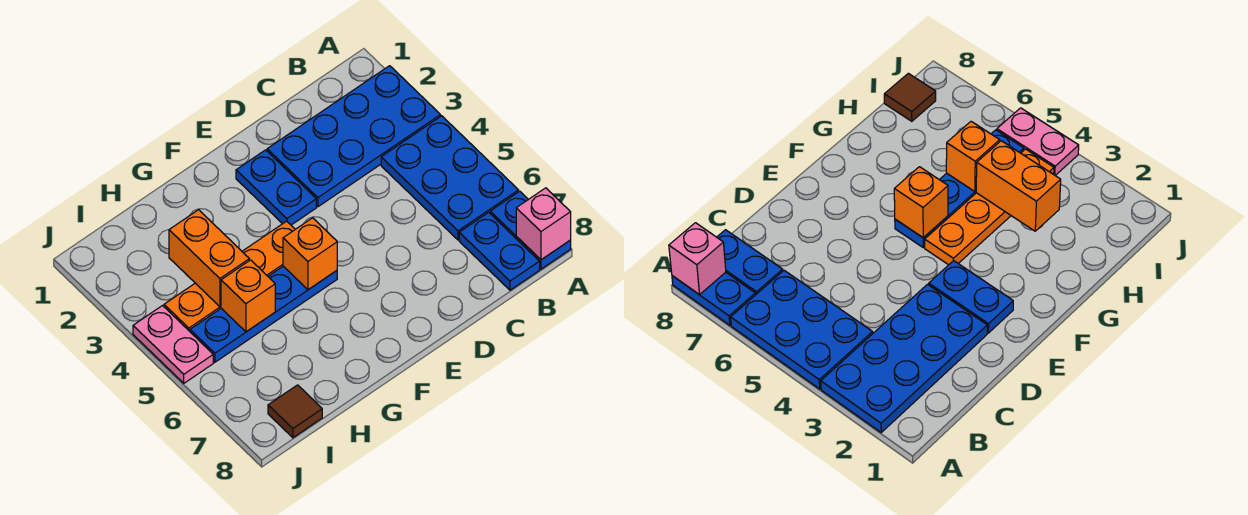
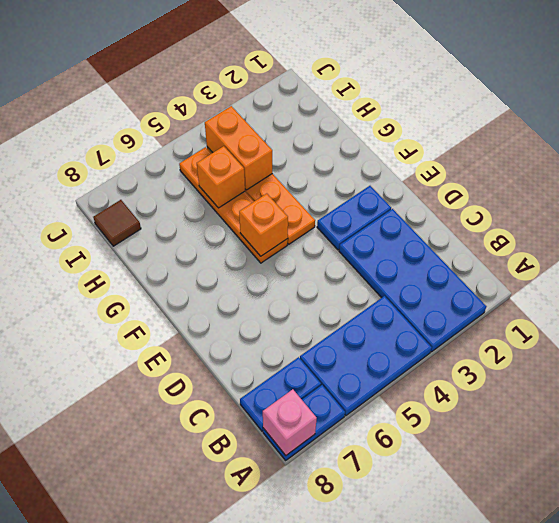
blue plate F5:I5 level 1 -> orange plate F5:I5 level 1
orange brick H3:H4 level 2 -> orange brick H4:I4 level 2
pink plate J4:J5 level 1 -> none

